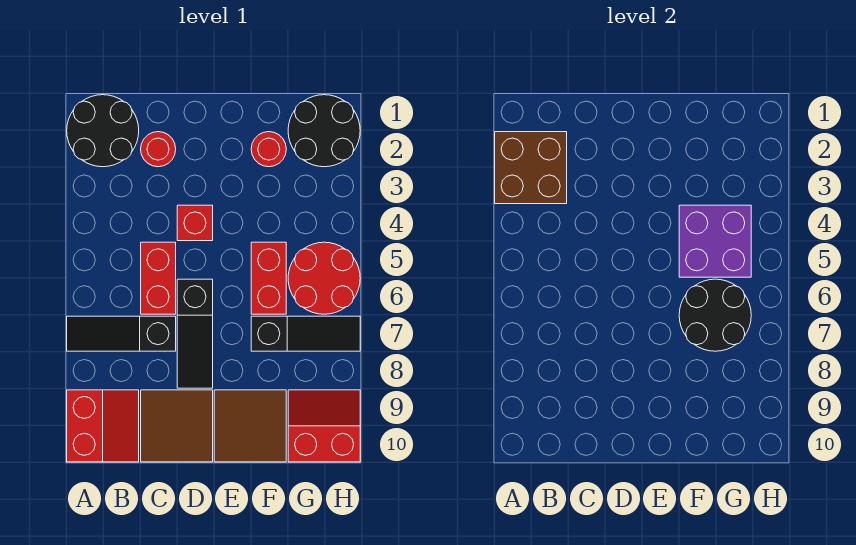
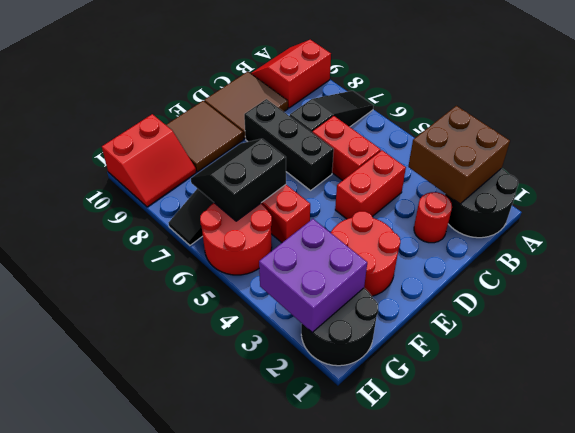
red slope A9:B10 level 1 top A -> red slope A9:B10 level 1 top 9
red brick D4 level 1 -> red brick C4:D4 level 1
black slope D6:D8 level 1 top 6 -> black brick D6:D8 level 1
red round brick F2 level 1 -> red round brick E2:F3 level 1
purple brick F4:G5 level 2 -> purple brick G2:H3 level 2
black round brick F6:G7 level 2 -> black slope F6:G7 level 2 top 6

